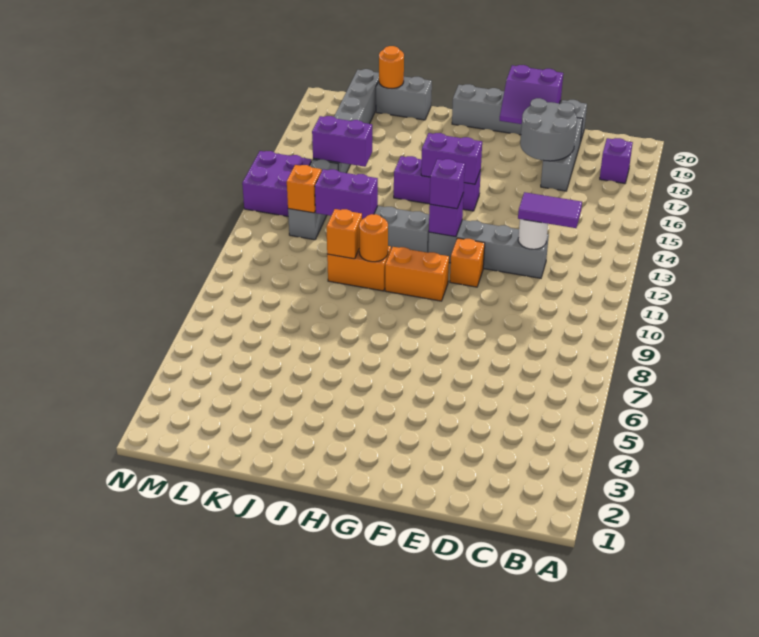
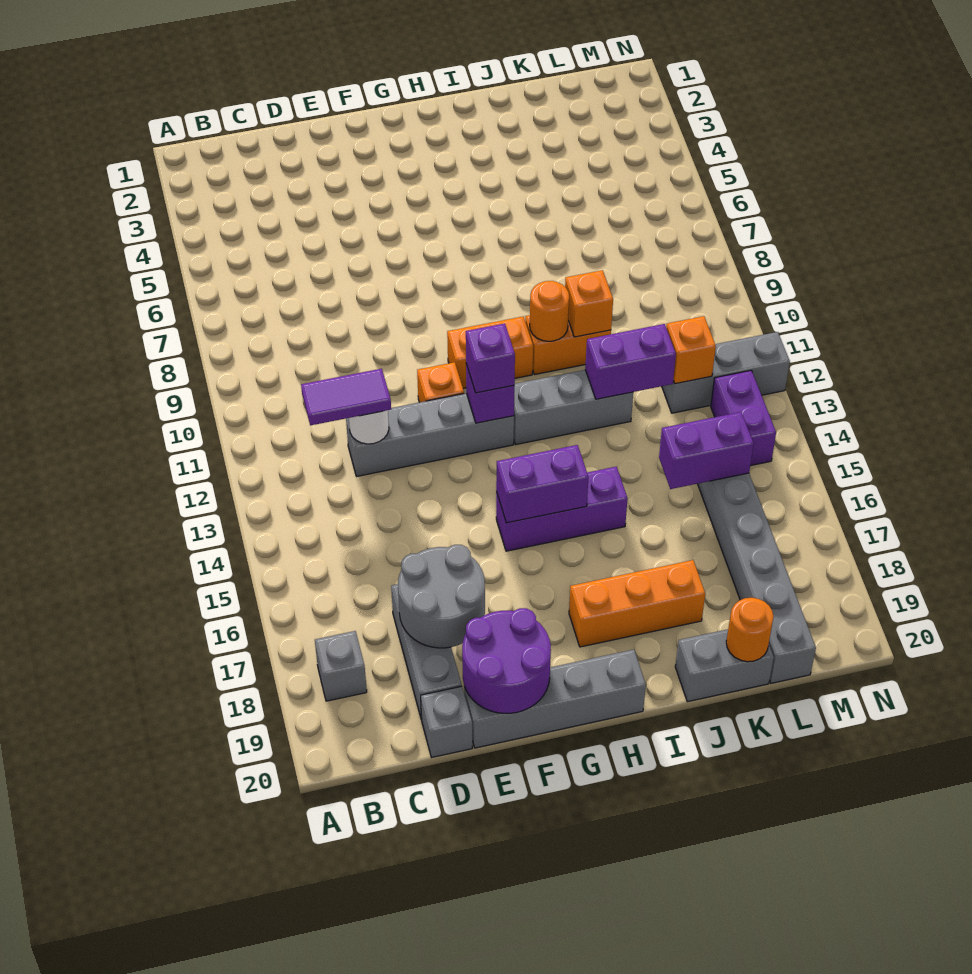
purple brick B18 level 1 -> grey brick B18 level 1
purple slope E19:F20 level 2 top 20 -> purple round brick E19:F20 level 2
none -> orange brick H18:J18 level 1
grey brick L12:L14 level 1 -> grey brick L12:N12 level 1
purple brick M13:N14 level 1 -> purple brick M13:M14 level 1

